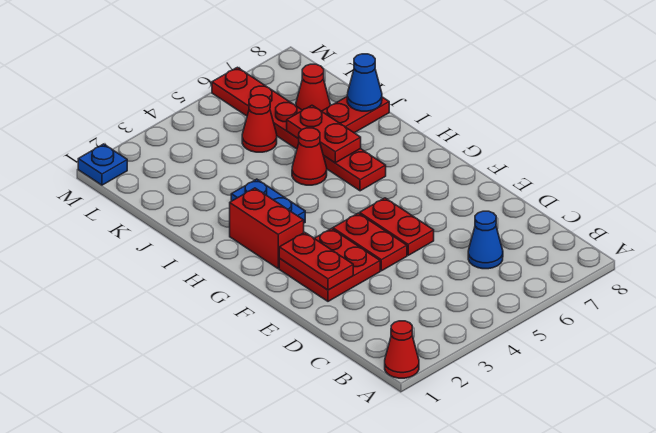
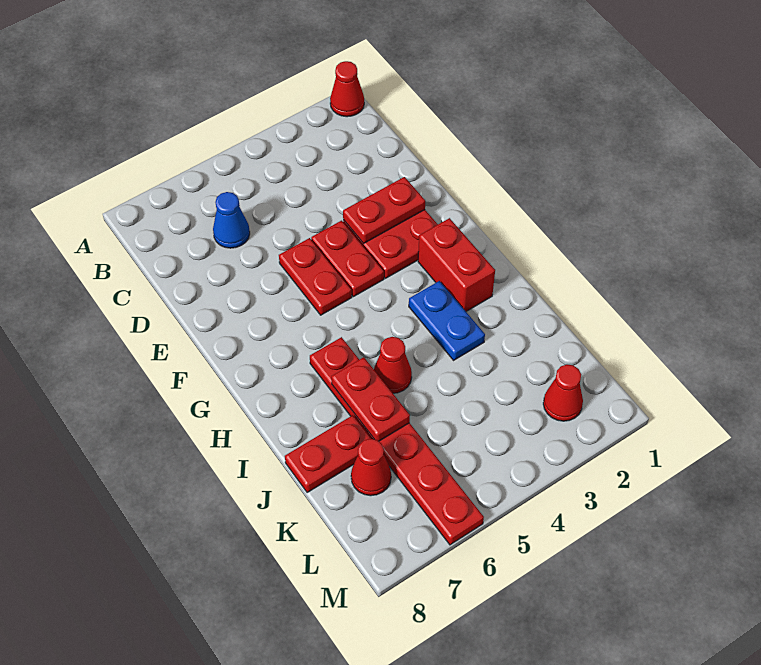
red plate E2:F2 level 2 -> red plate E2:E3 level 2
blue cone J8 level 2 -> none
red cone K5 level 1 -> red cone L2 level 1
blue plate M1 level 1 -> none

